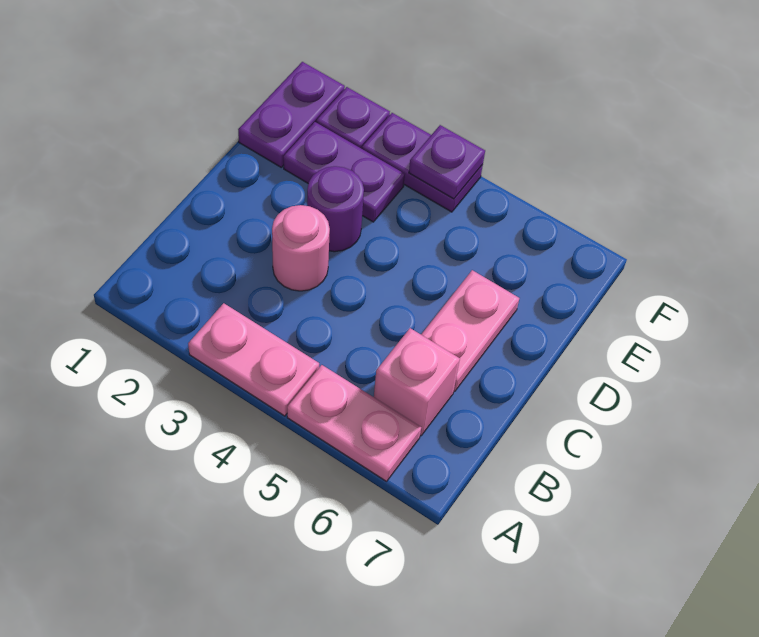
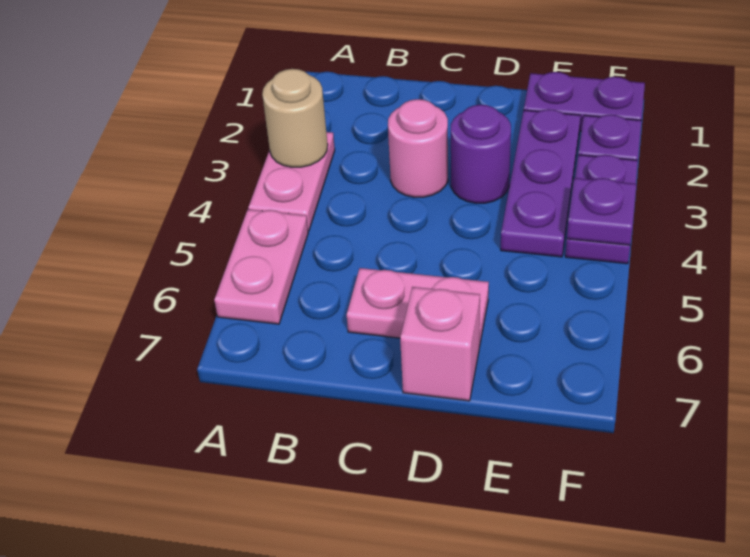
none -> tan round brick A3 level 2
pink brick B6 level 1 -> pink brick D7 level 1
purple plate E2:E3 level 1 -> purple plate E2:E4 level 1

